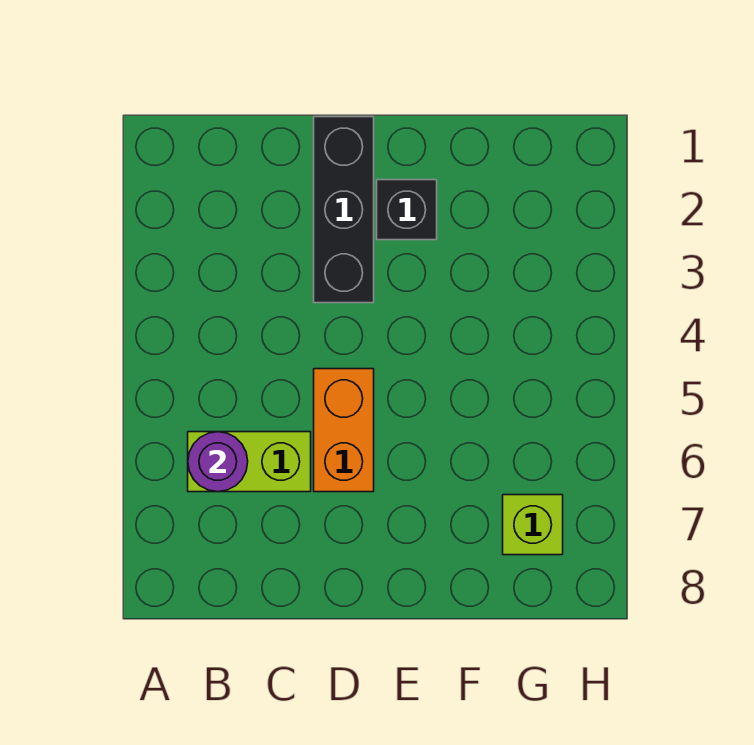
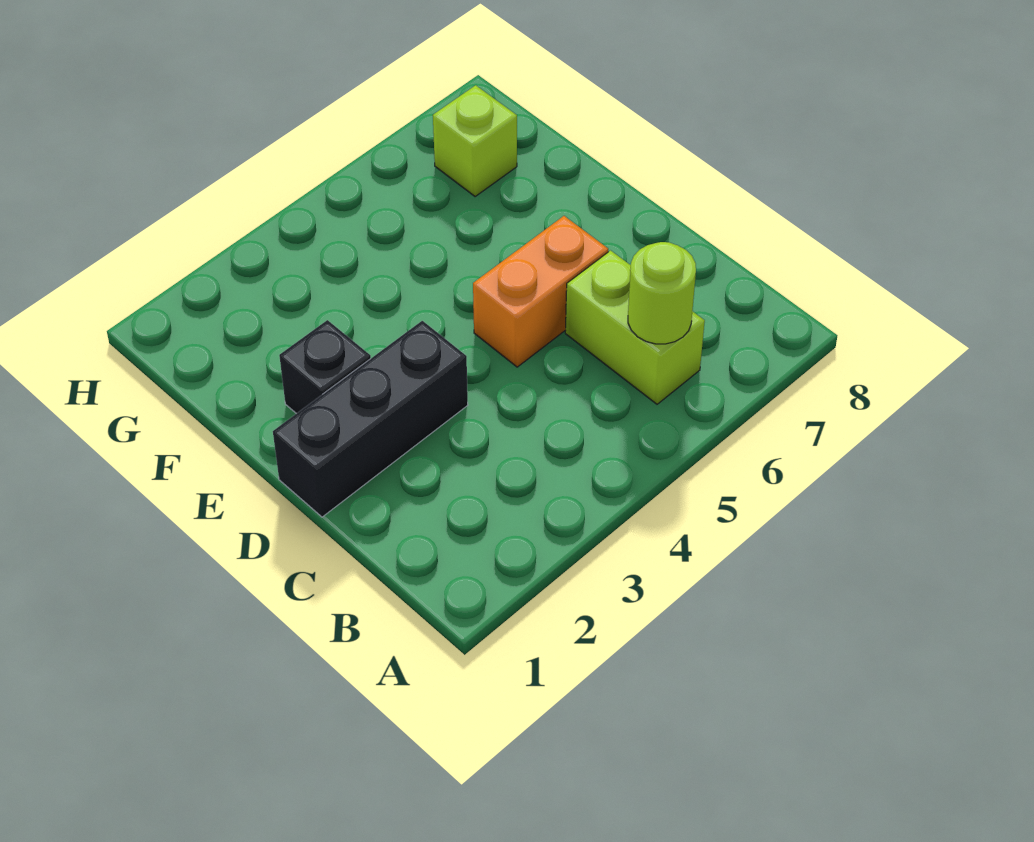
purple round brick B6 level 2 -> lime round brick B6 level 2

